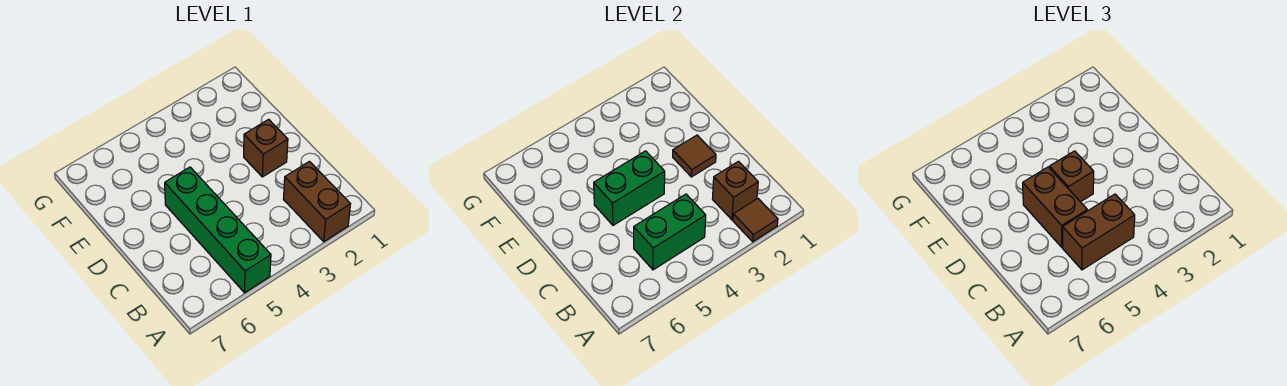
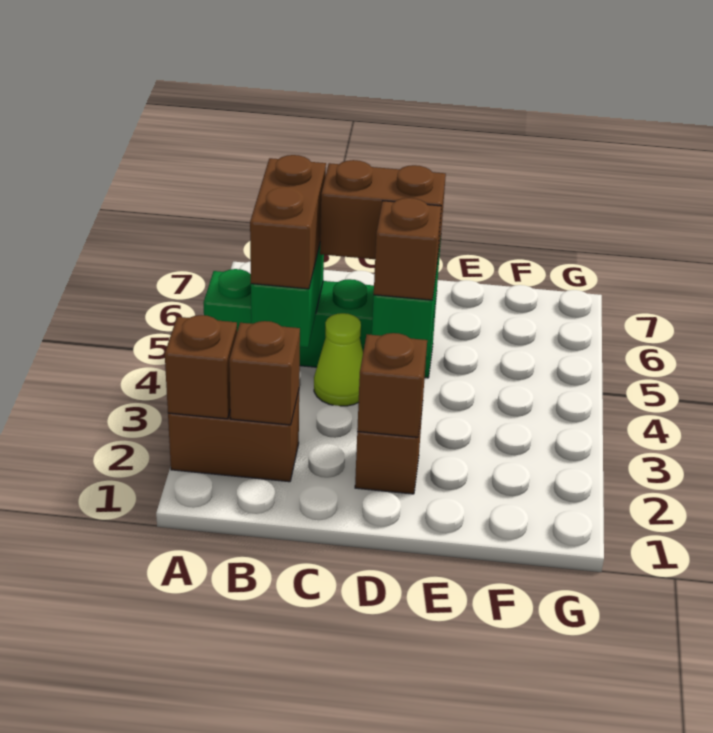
brown tile A2 level 2 -> brown brick A2 level 2
none -> lime cone C4 level 1
brown tile D2 level 2 -> brown brick D2 level 2

